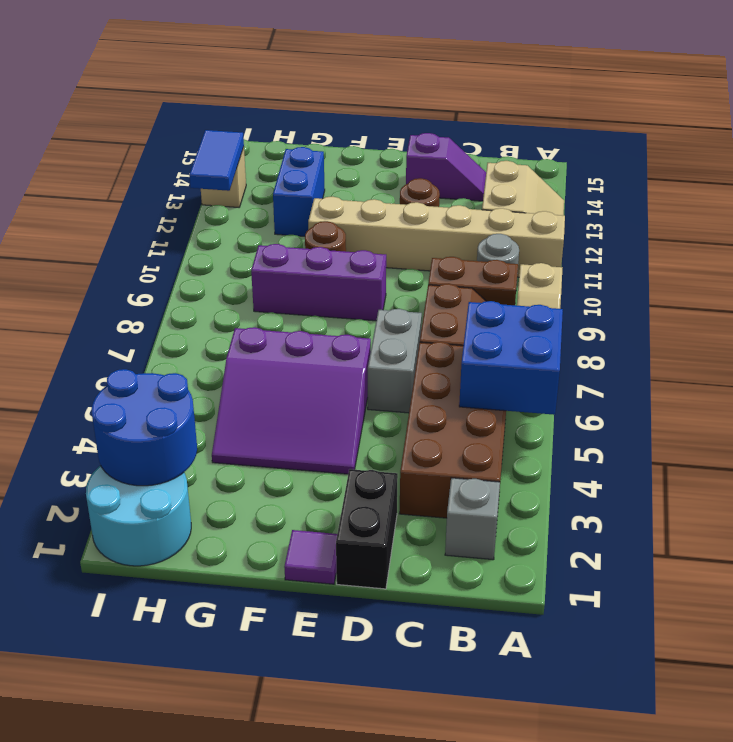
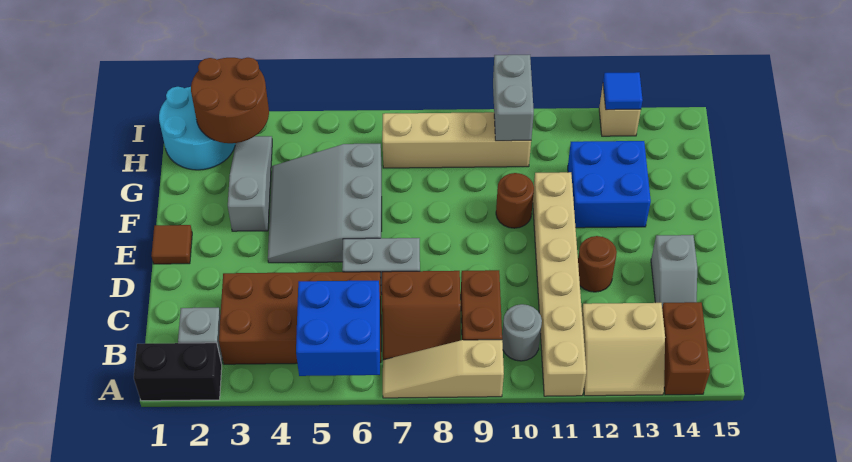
none -> brown brick A14:B14 level 1
purple slope C14:D14 level 1 top D -> grey slope C14:D14 level 1 top D
black brick D1:D2 level 1 -> black brick A1:A2 level 1
purple tile E1 level 1 -> brown tile E1 level 1
purple slope E4:G6 level 1 top 6 -> grey slope E4:G6 level 1 top 6
purple brick E9:G9 level 1 -> none
none -> grey slope F3:H3 level 1 top F
blue brick G12:G13 level 1 -> blue brick F12:G13 level 1
blue round brick H2:I3 level 2 -> brown round brick H2:I3 level 2
none -> tan brick H7:H10 level 1
none -> grey brick H10:I10 level 2
blue tile I12:I13 level 2 -> blue tile I13 level 2

